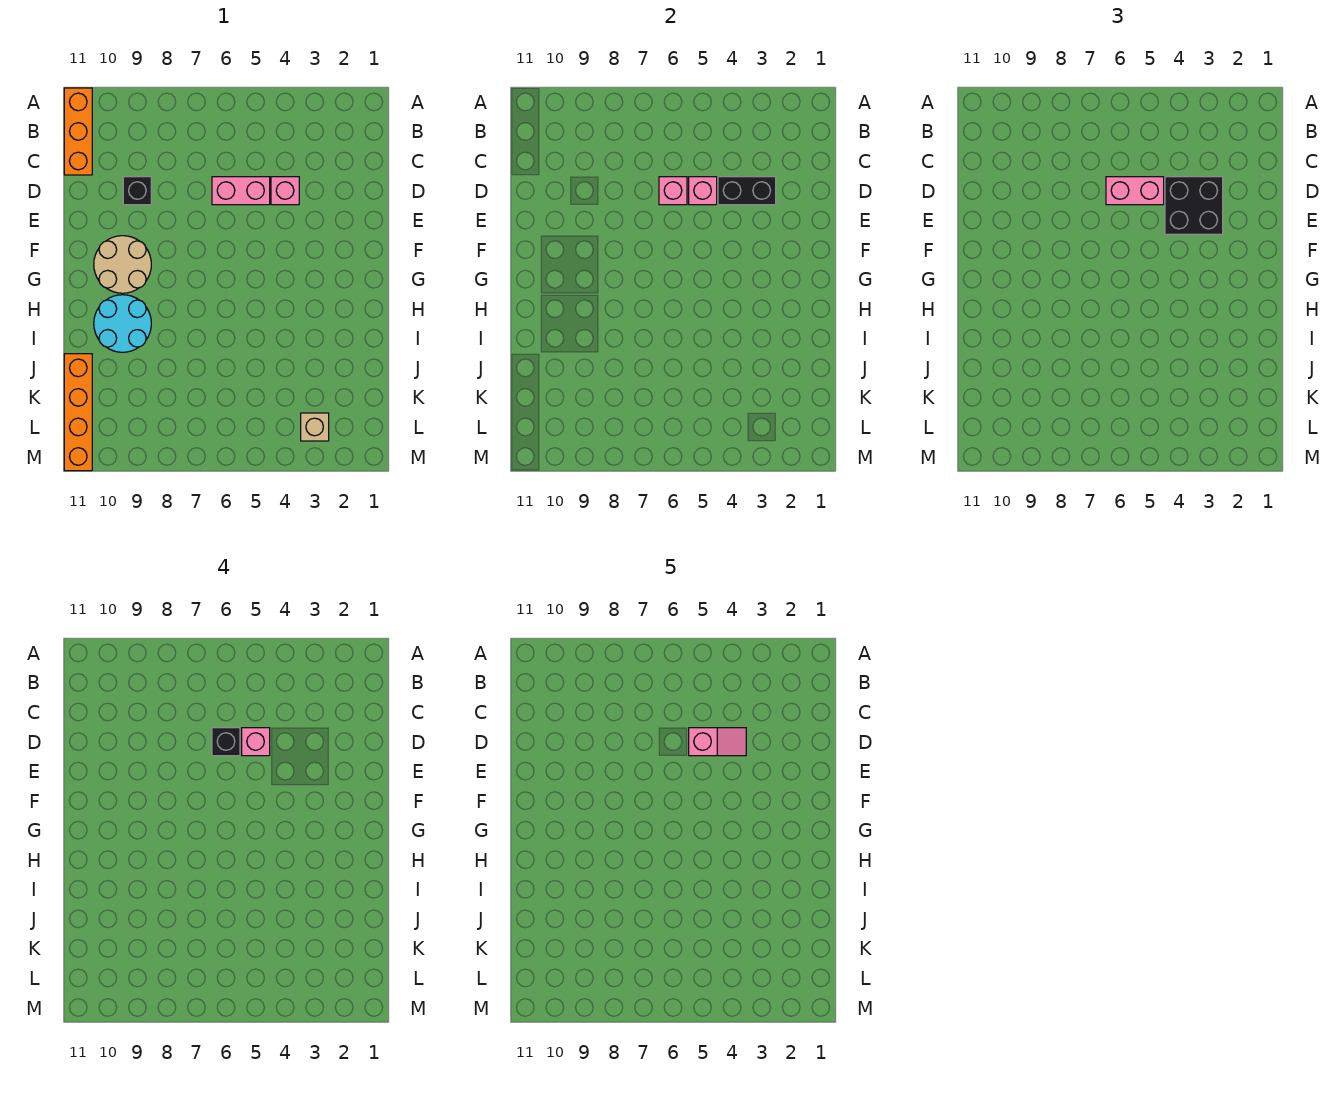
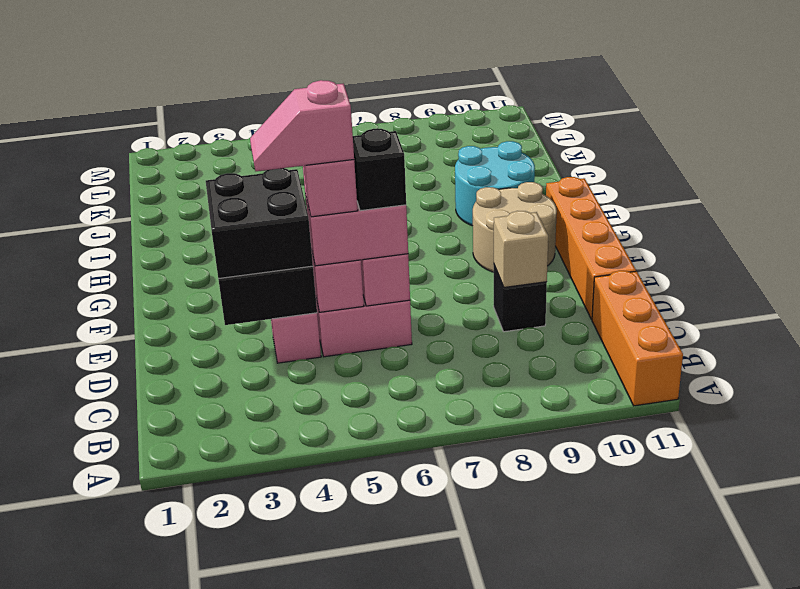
orange brick J11:M11 level 1 -> orange brick D11:G11 level 1
tan brick L3 level 1 -> tan brick D9 level 2

